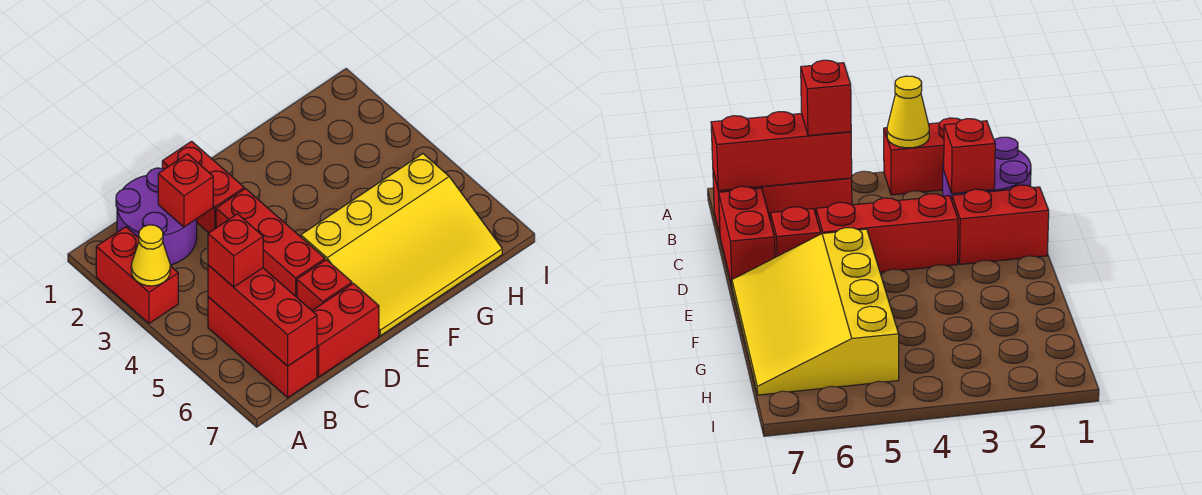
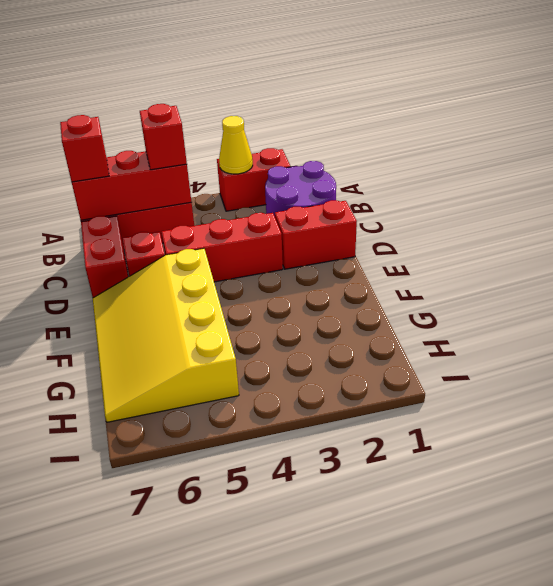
red brick C2 level 2 -> red brick B7 level 3

